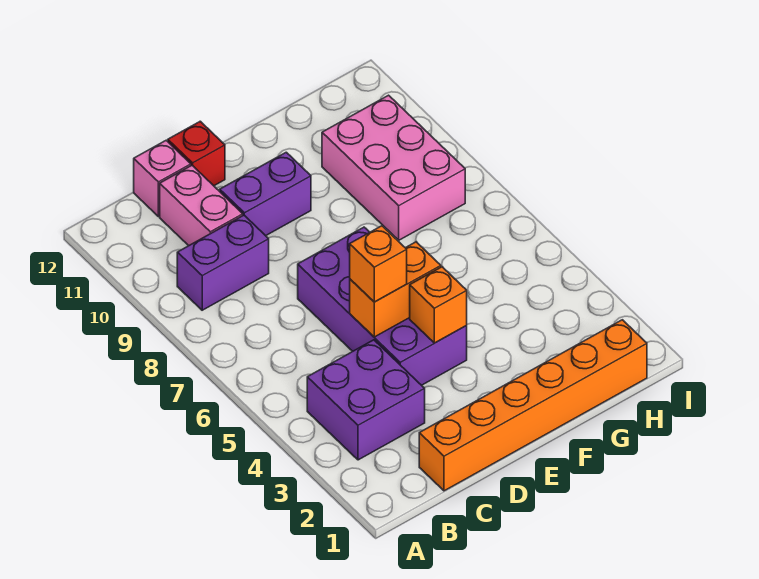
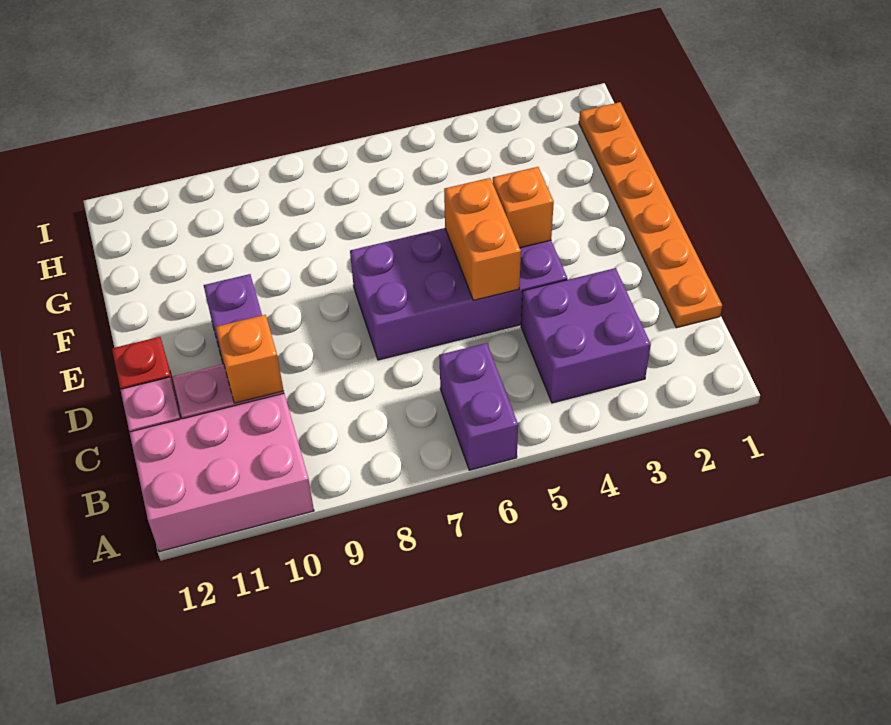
purple brick B9:C9 level 1 -> purple brick A6:B6 level 1
orange brick C1:H1 level 1 -> orange plate C1:H1 level 1
orange brick D5 level 3 -> orange brick C10 level 2
pink brick G8:H10 level 1 -> pink brick A10:B12 level 1

